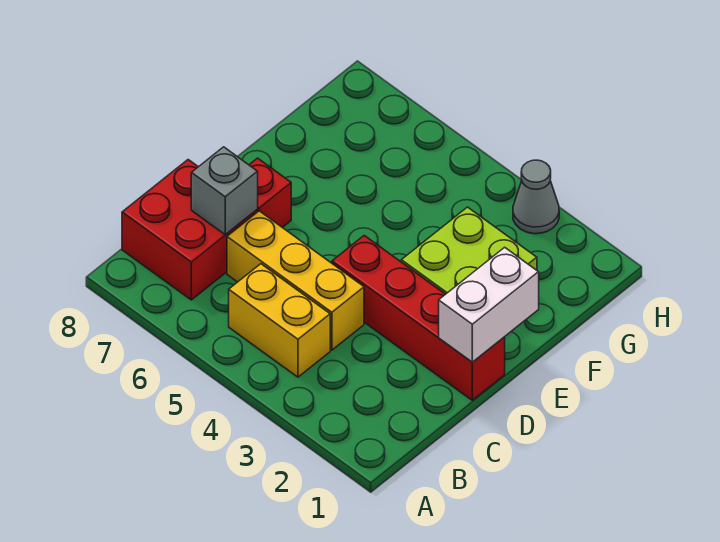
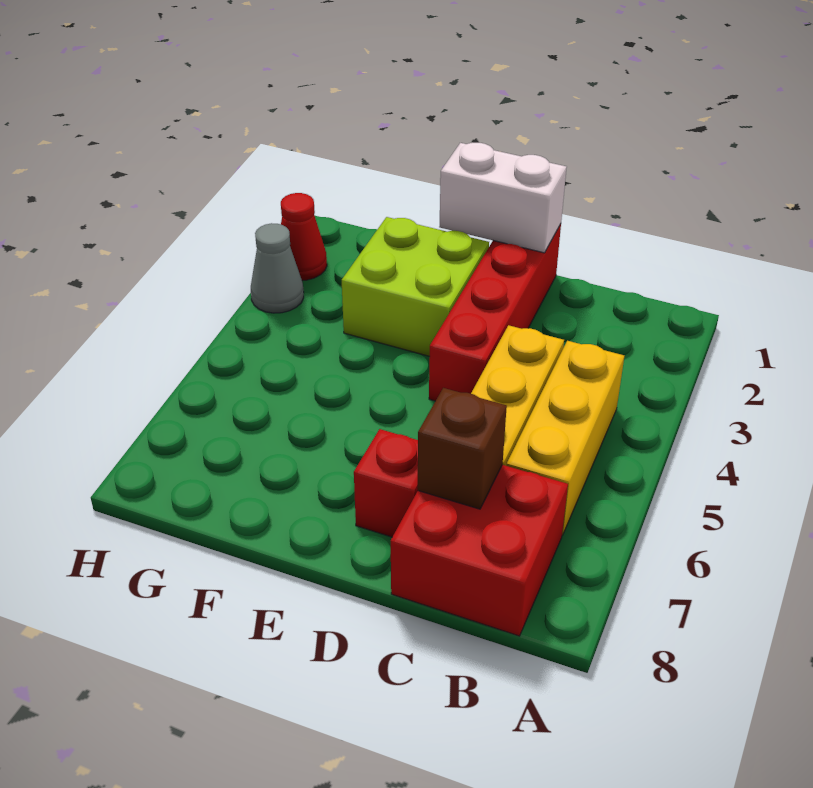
yellow brick B4:B5 level 1 -> yellow brick B4:B6 level 1
grey brick C7 level 2 -> brown brick C7 level 2
none -> red cone H2 level 1

